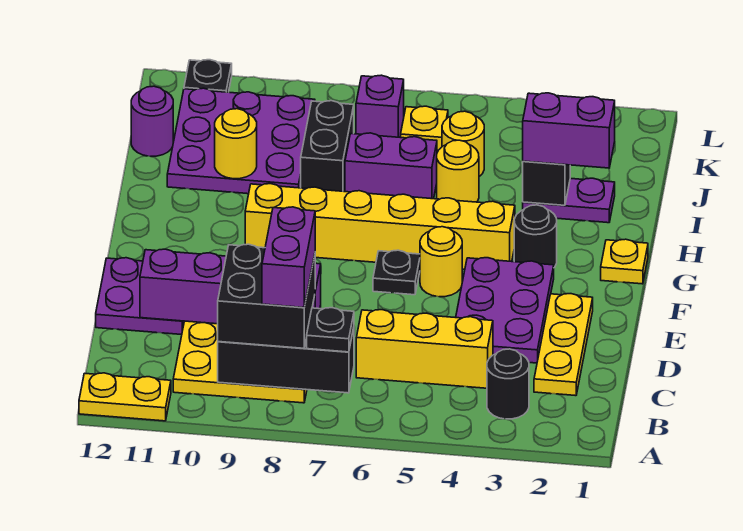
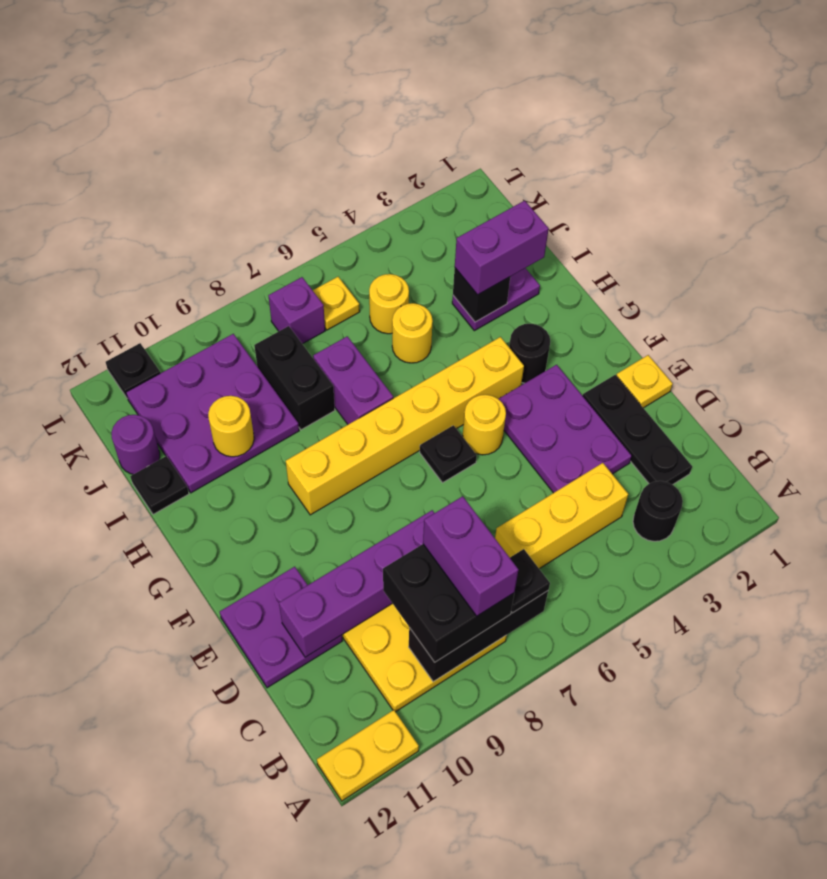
yellow plate C2:E2 level 1 -> black plate C2:E2 level 1
yellow plate G1 level 1 -> yellow plate E1 level 1
purple brick I6:I7 level 1 -> purple brick H7:I7 level 1
none -> black plate I12 level 1

